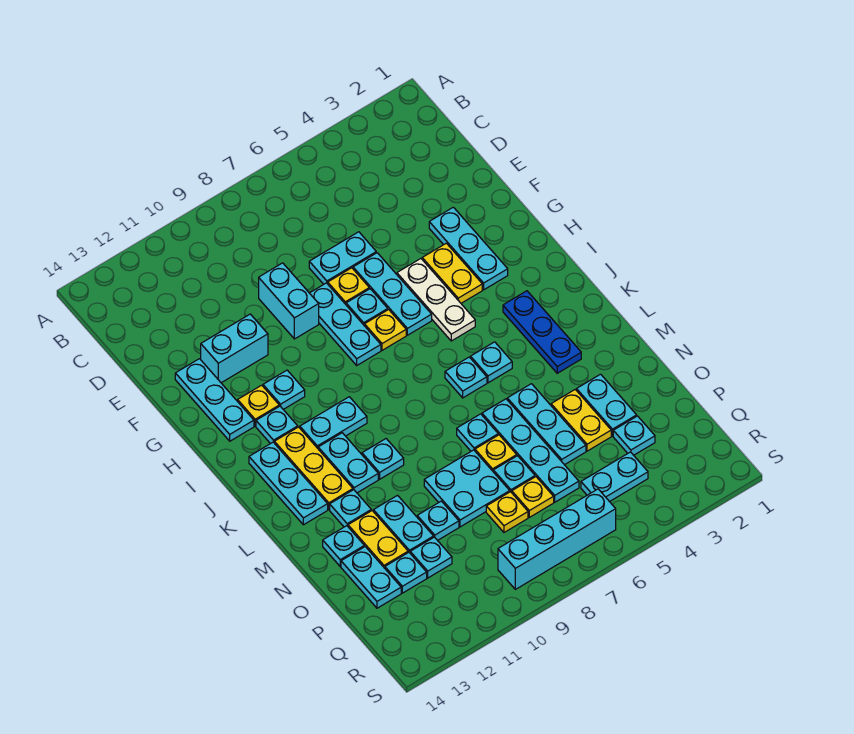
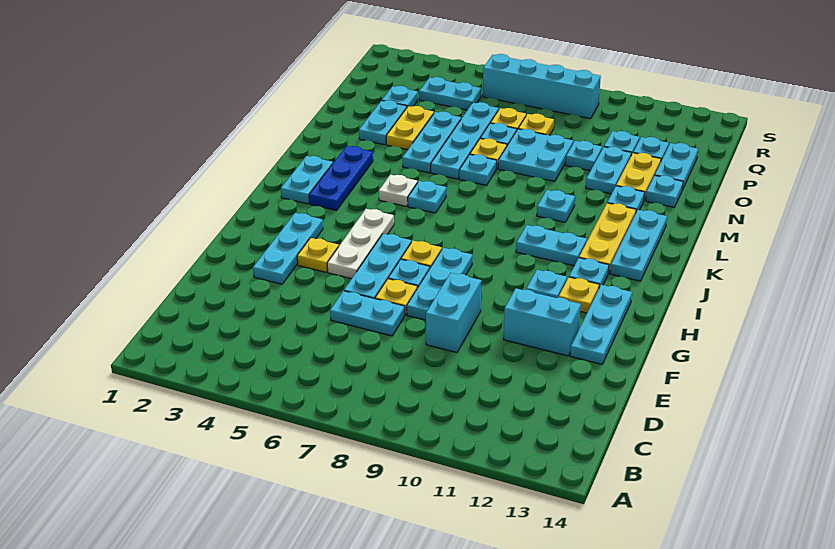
yellow plate G4:H4 level 1 -> yellow plate G4 level 1
cyan plate K5 level 1 -> white plate K5 level 1
cyan plate K11:L11 level 1 -> cyan plate J2:K2 level 1

